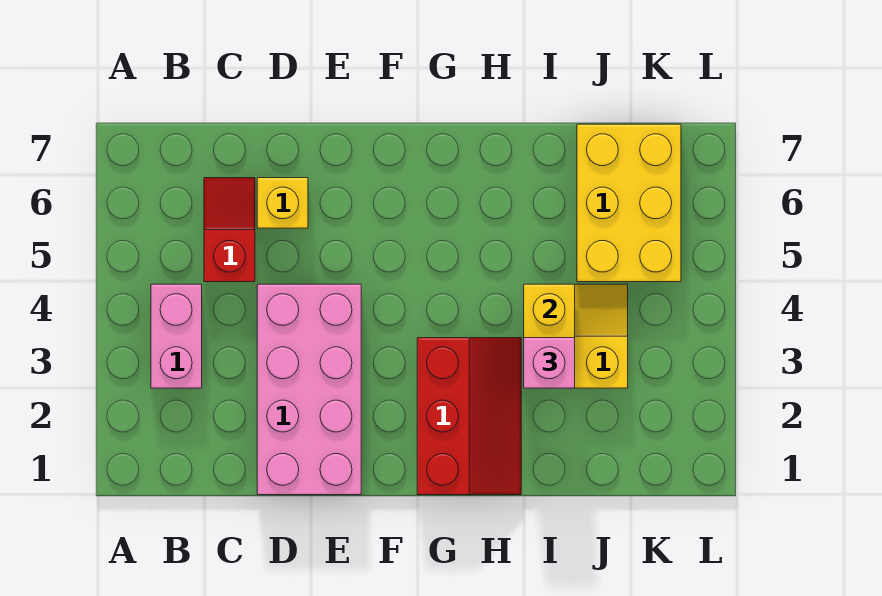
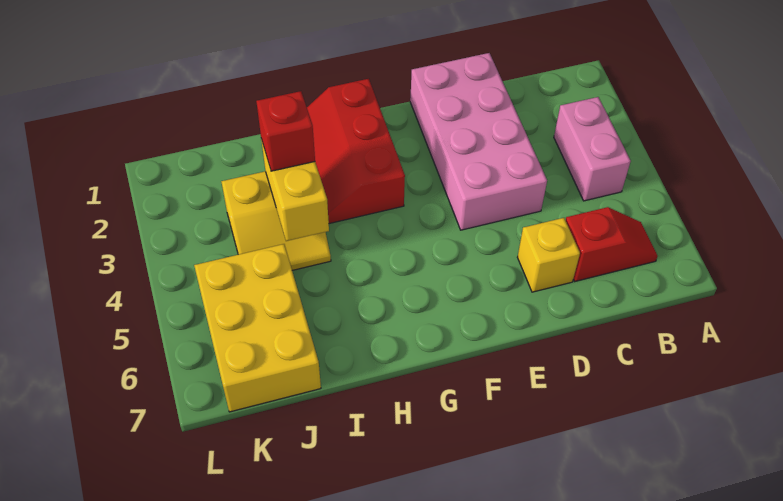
red slope C5:C6 level 1 top 5 -> red slope B6:C6 level 1 top C
pink brick I3 level 3 -> red brick I3 level 3

